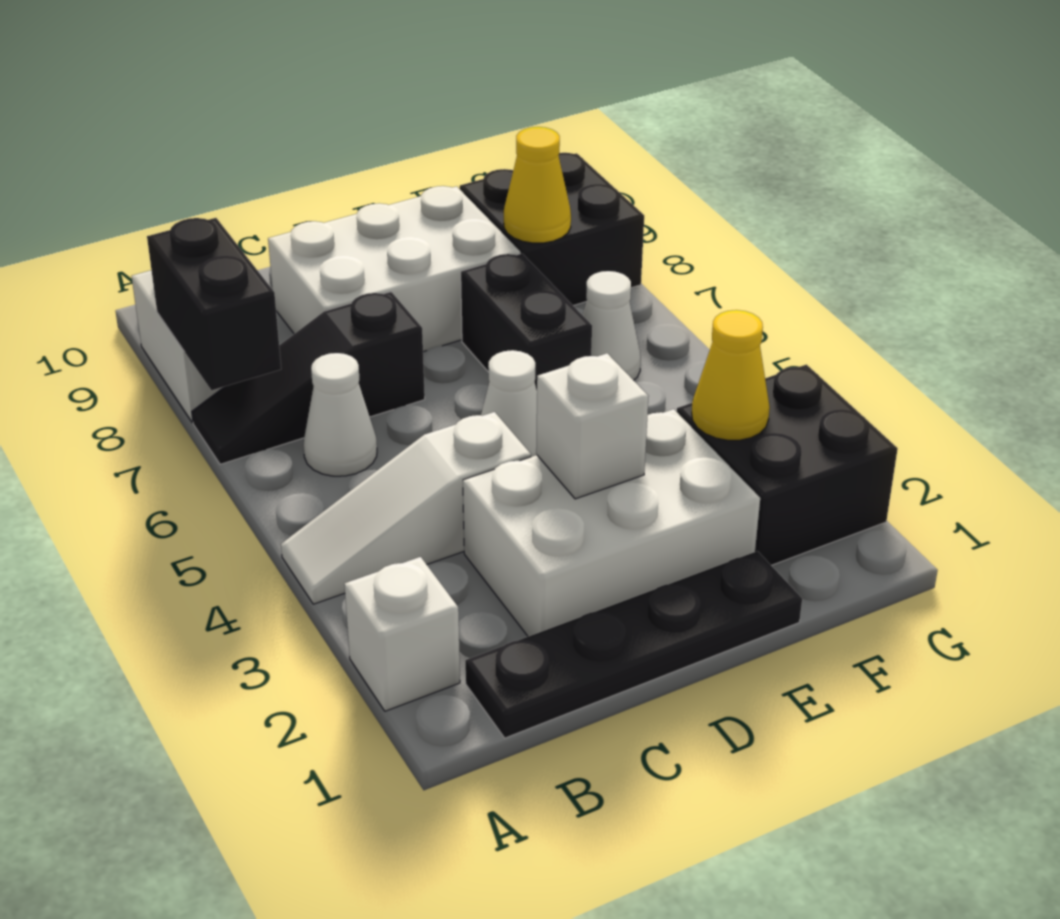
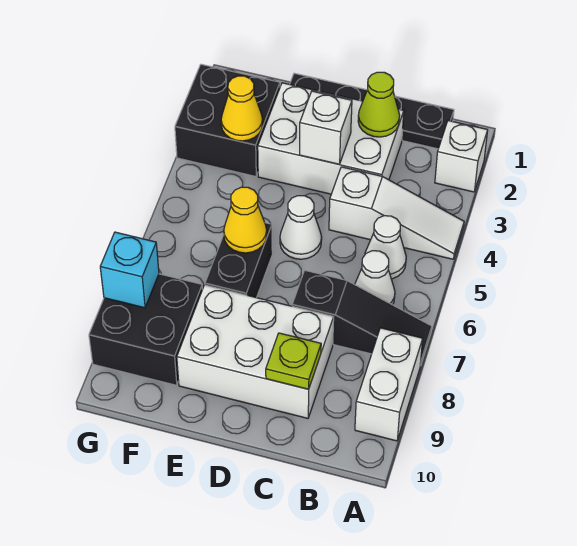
black brick A7:A8 level 2 -> none
none -> lime cone C2 level 2
none -> lime plate C9 level 2
white cone F6 level 1 -> white cone B5 level 1
yellow cone F8 level 2 -> yellow cone E6 level 2
none -> cyan brick G8 level 2

